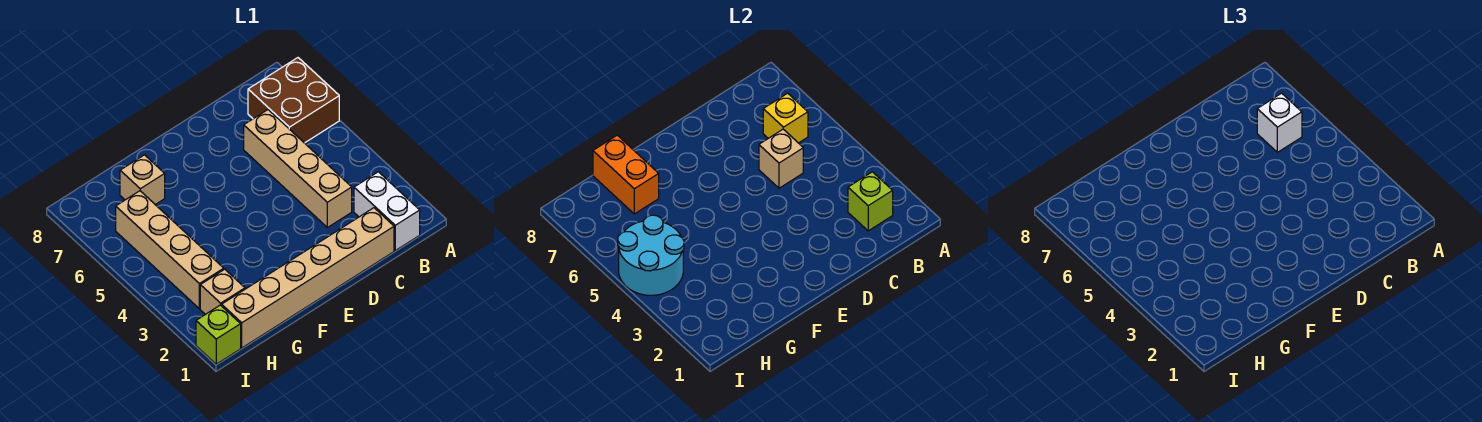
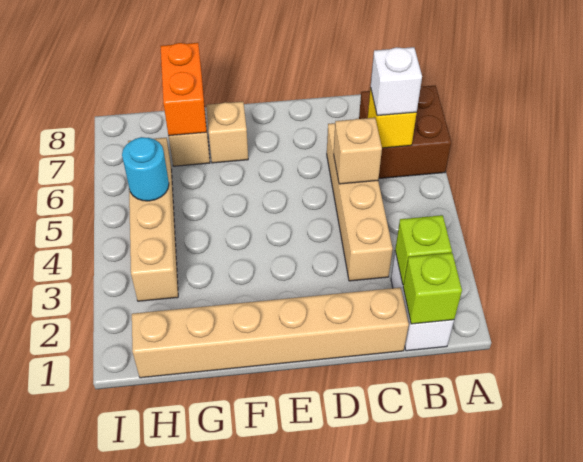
tan brick H2 level 1 -> tan brick F7 level 1
cyan round brick H4:I5 level 2 -> cyan round brick H5 level 2
lime brick I1 level 1 -> lime brick B1 level 2

